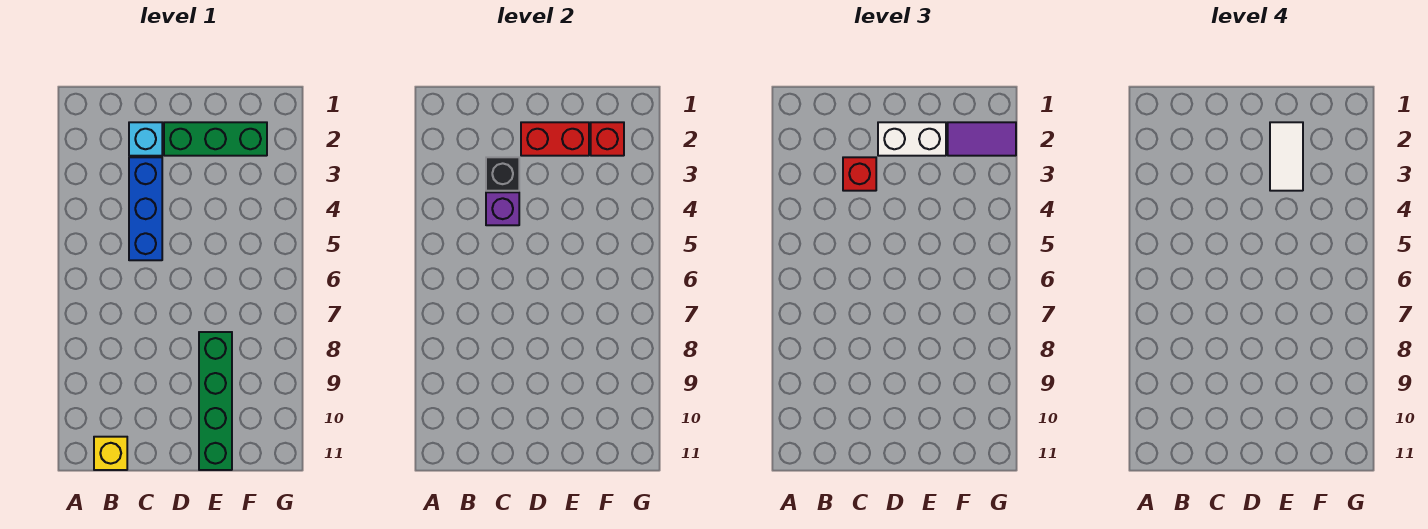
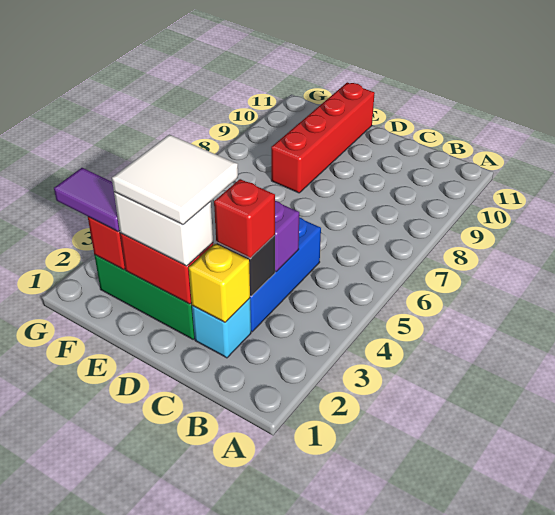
yellow brick B11 level 1 -> yellow brick C2 level 2
white tile E2:E3 level 4 -> white tile D2:E3 level 4
green brick E8:E11 level 1 -> red brick E8:E11 level 1

